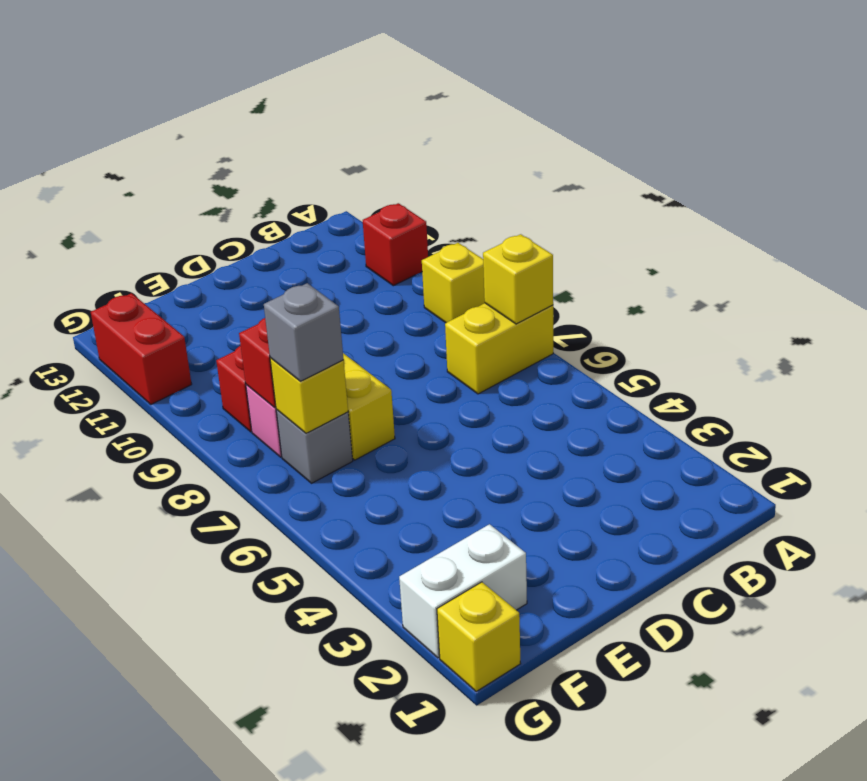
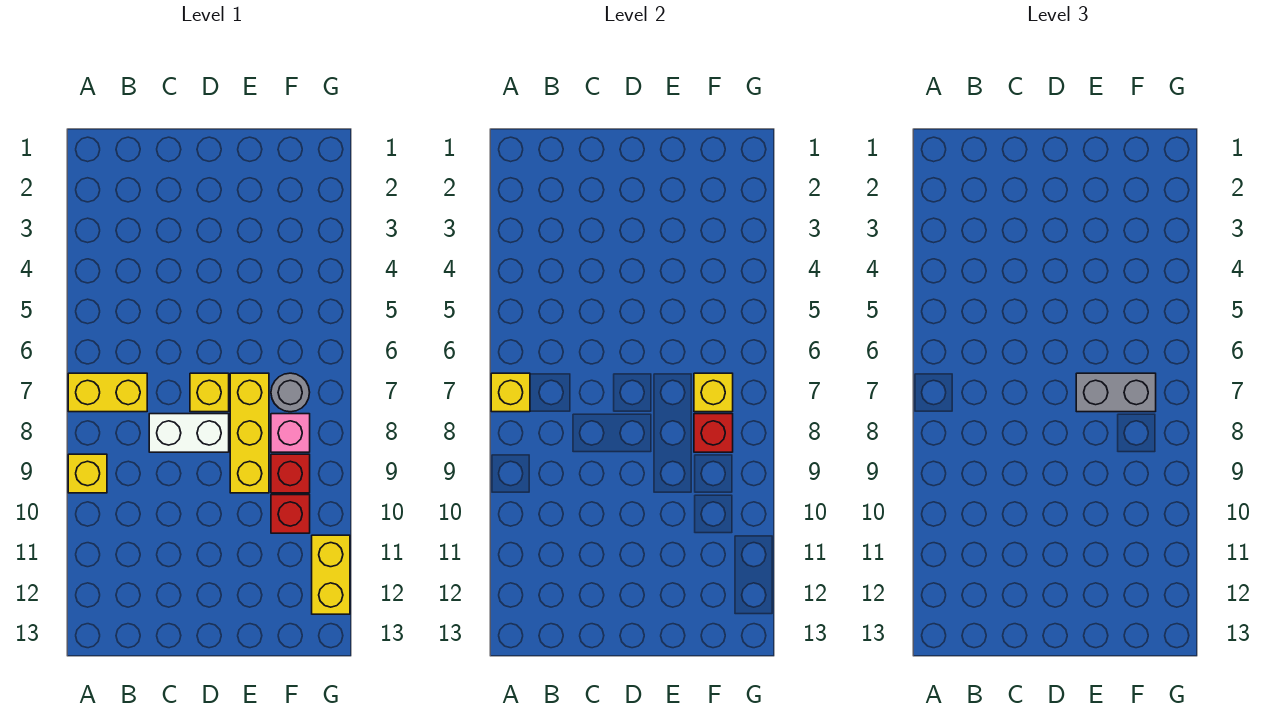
red brick A11 level 1 -> red brick F10 level 1
white brick F2:G2 level 1 -> white brick C8:D8 level 1
grey brick F7 level 1 -> grey round brick F7 level 1
grey brick F7 level 3 -> grey brick E7:F7 level 3
yellow brick G1 level 1 -> yellow brick D7 level 1
red brick G11:G12 level 1 -> yellow brick G11:G12 level 1

